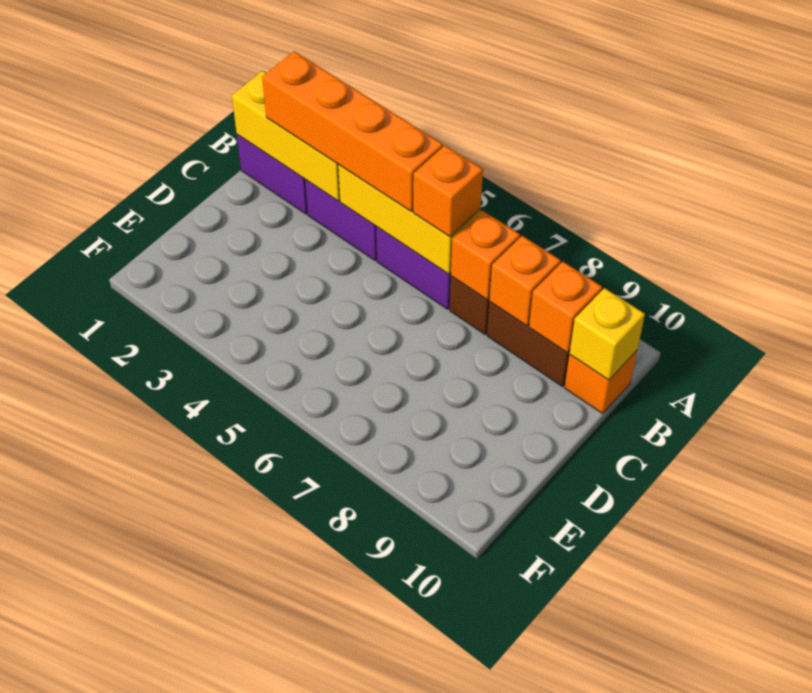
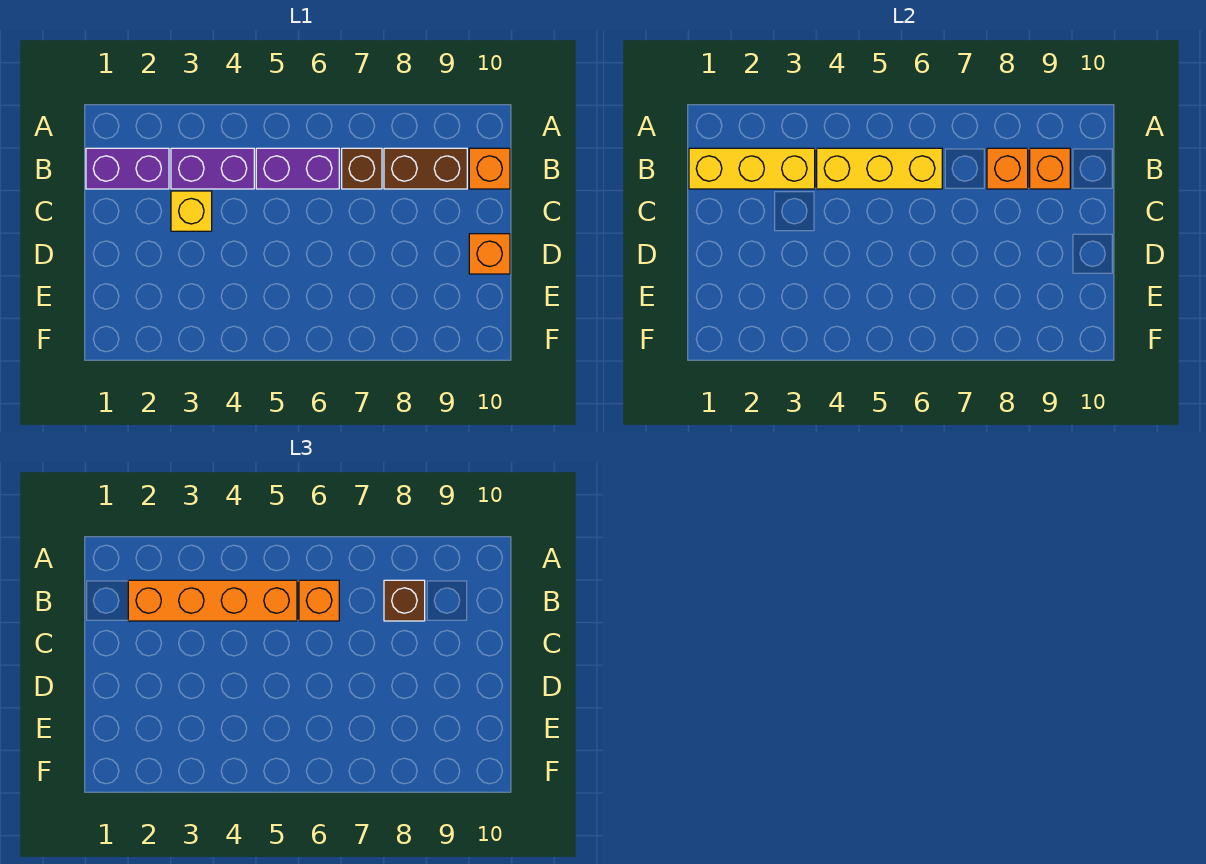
orange brick B7 level 2 -> orange brick D10 level 1
none -> brown brick B8 level 3
yellow brick B10 level 2 -> yellow brick C3 level 1

